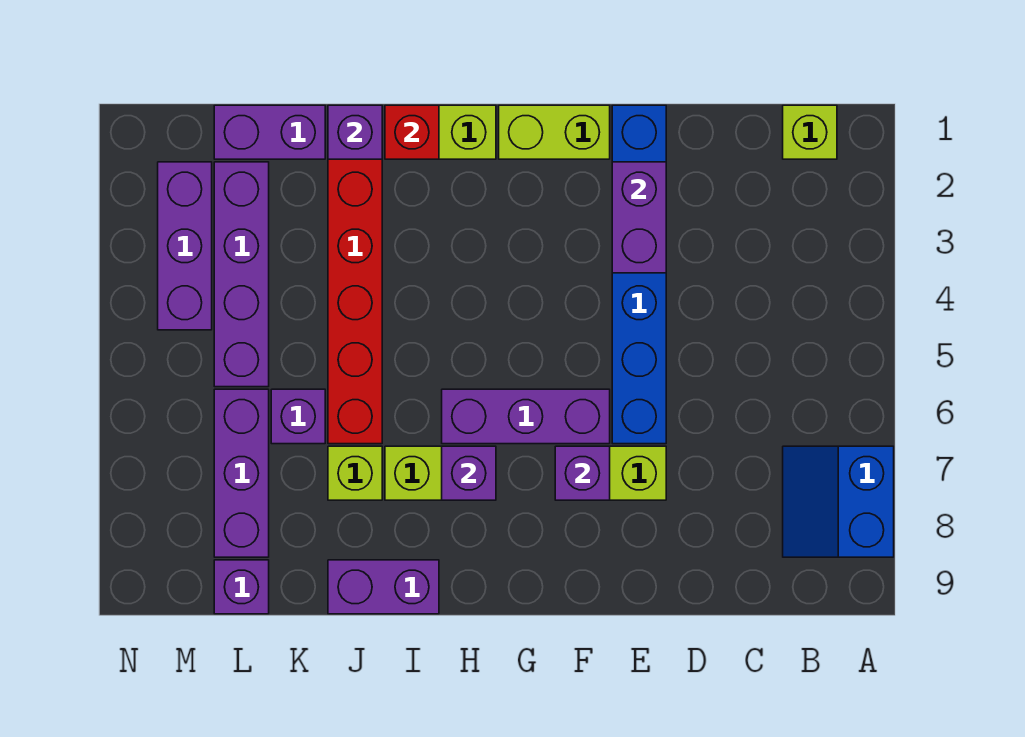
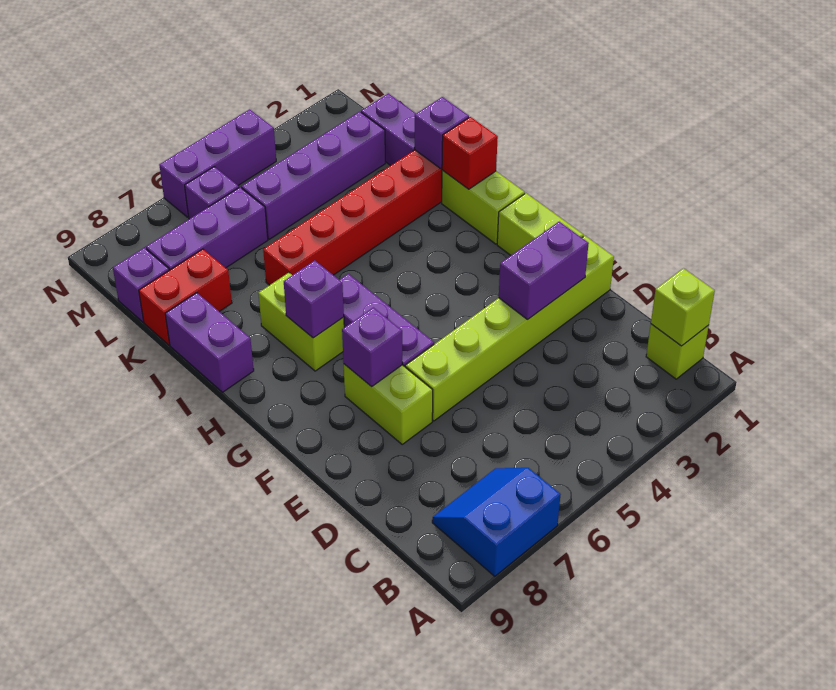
blue brick E1:E6 level 1 -> lime brick E1:E6 level 1
lime brick J7 level 1 -> lime brick B1 level 2
purple brick K6 level 1 -> purple brick M6 level 1
none -> red brick K8:K9 level 1
purple brick M2:M4 level 1 -> purple brick N4:N6 level 1

